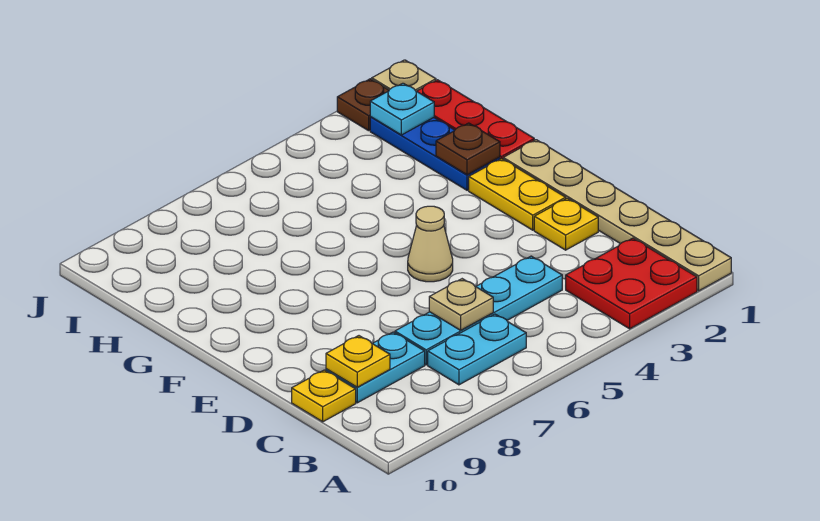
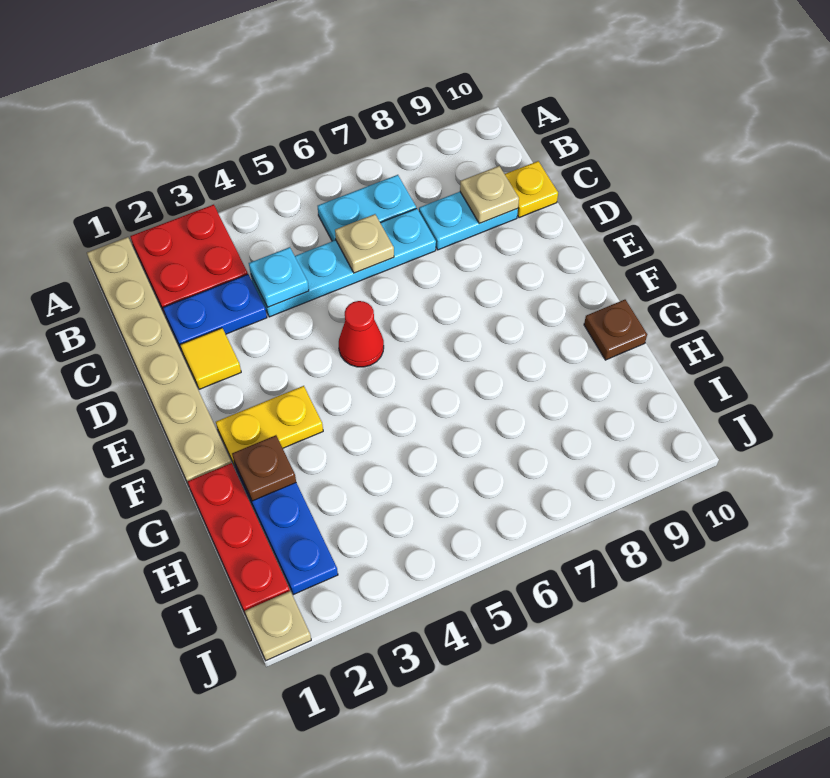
none -> blue plate C2:C3 level 1
yellow plate C9 level 2 -> tan plate C9 level 2
yellow plate D2 level 1 -> yellow tile D2 level 1
yellow plate E2:F2 level 1 -> yellow plate F2:F3 level 1
tan cone E5 level 1 -> red cone E5 level 1
cyan plate I2 level 2 -> cyan plate C4 level 2
brown plate J2 level 1 -> brown plate G10 level 1

